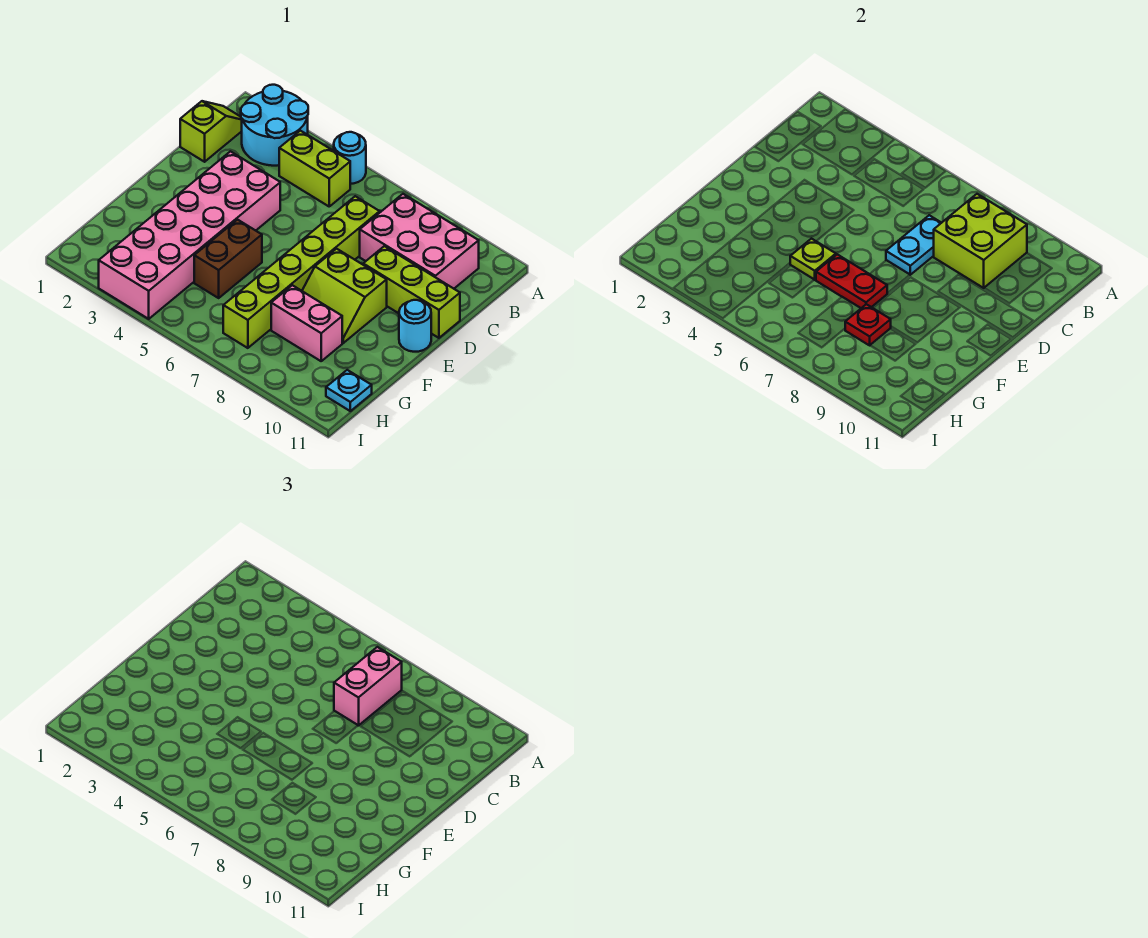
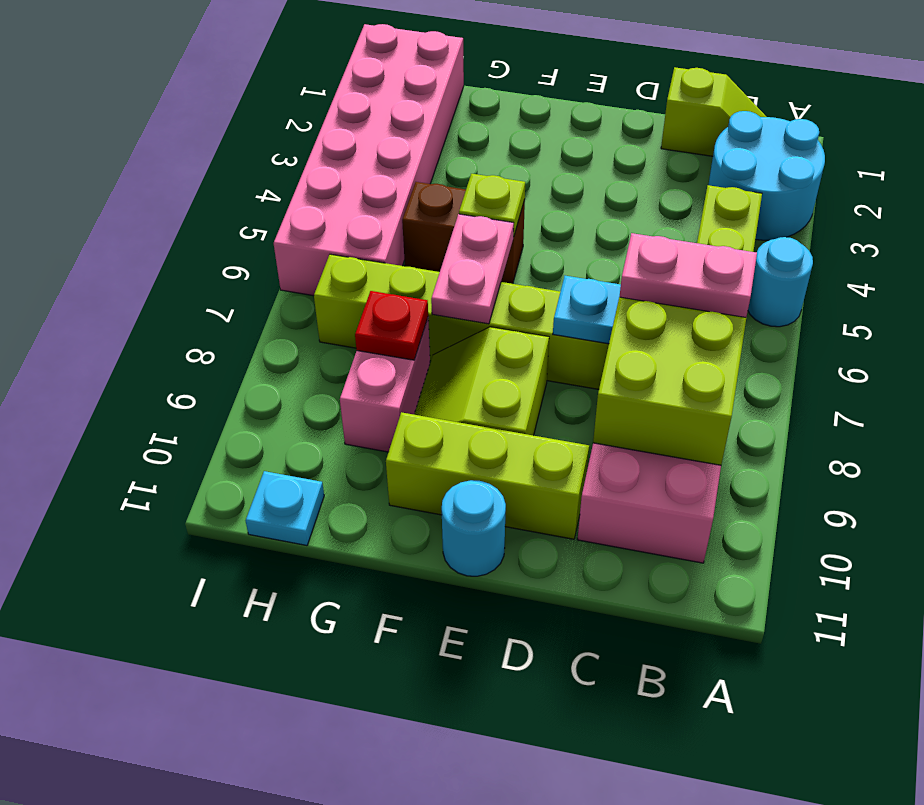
pink brick D3:I4 level 1 -> pink brick H1:I6 level 1
lime brick D9:D11 level 1 -> lime brick D10:F10 level 1
red plate F6:F7 level 2 -> pink plate F6:F7 level 2

